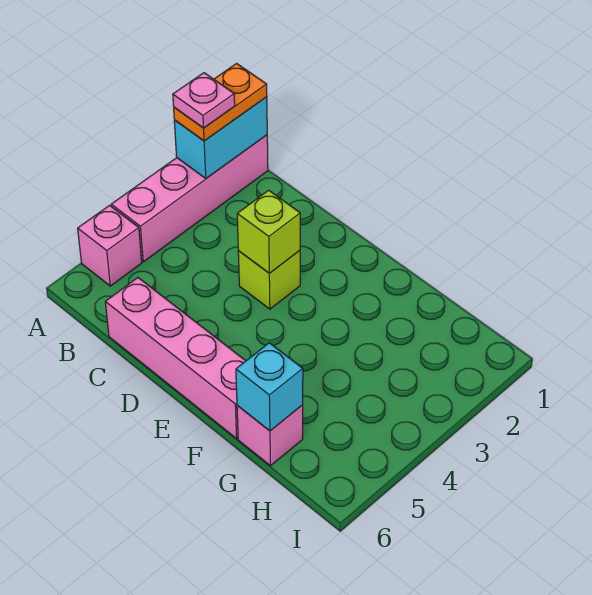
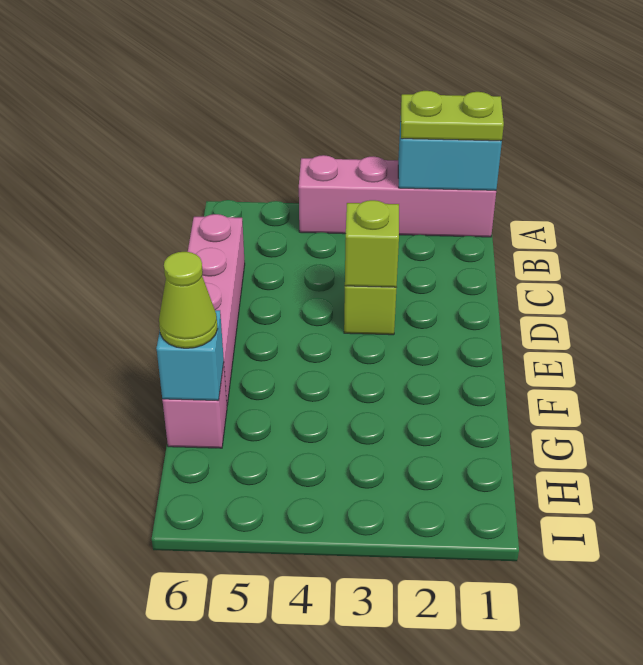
orange plate A1:A2 level 3 -> lime plate A1:A2 level 3
pink plate A2 level 4 -> none
pink brick A5 level 1 -> none
none -> lime cone G6 level 3

